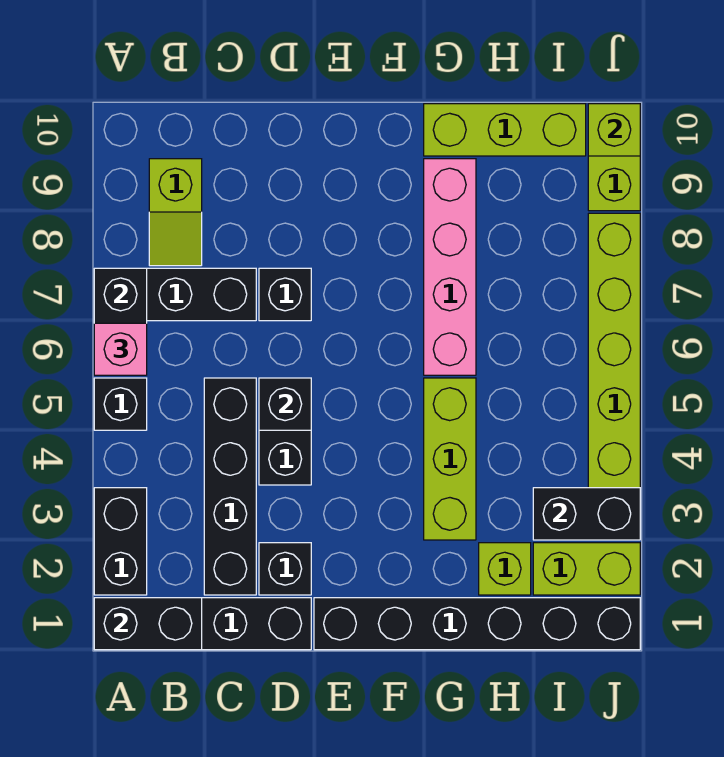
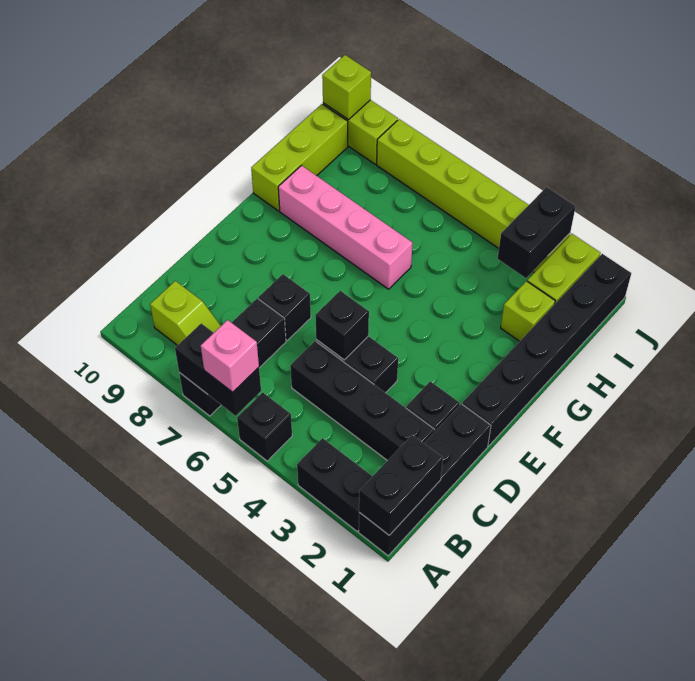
lime brick G3:G5 level 1 -> none

